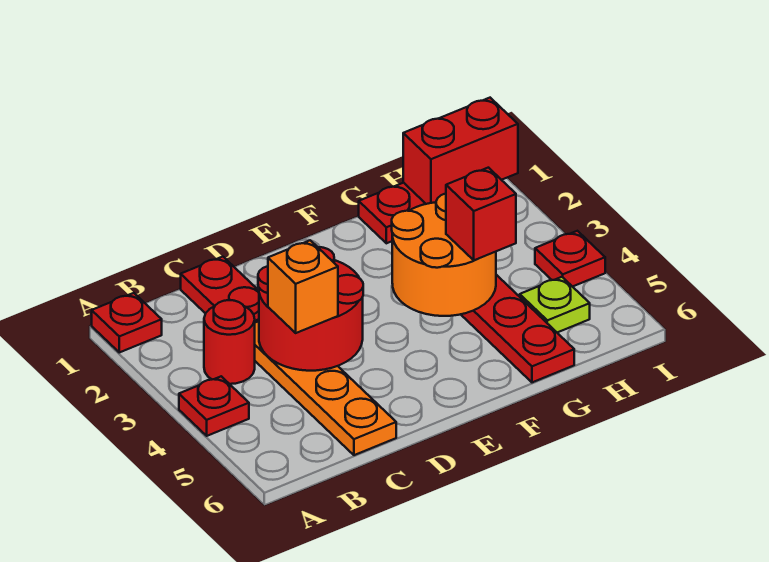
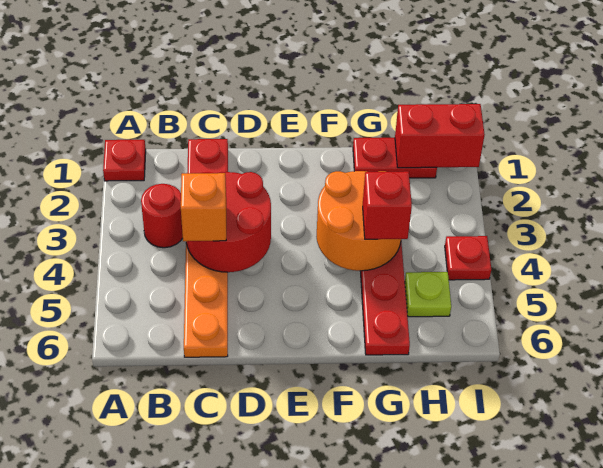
red plate A4 level 1 -> none

